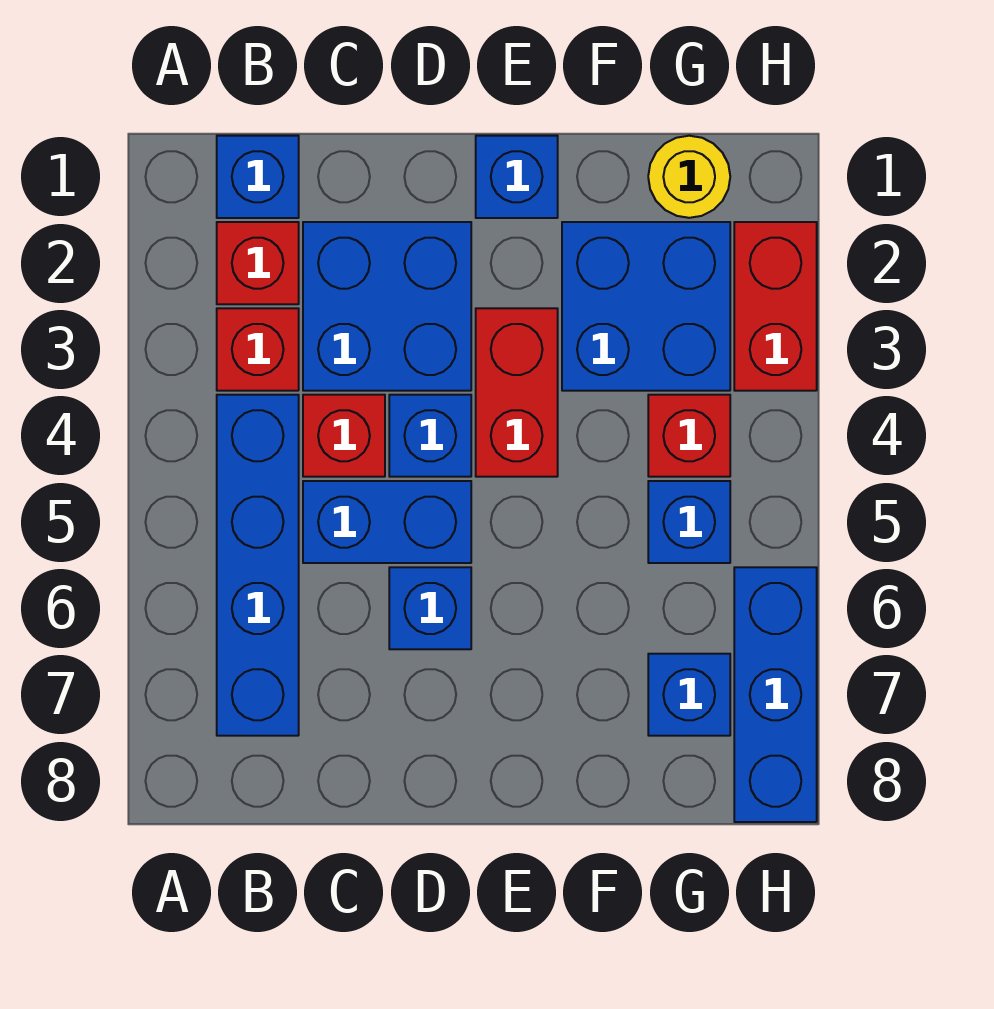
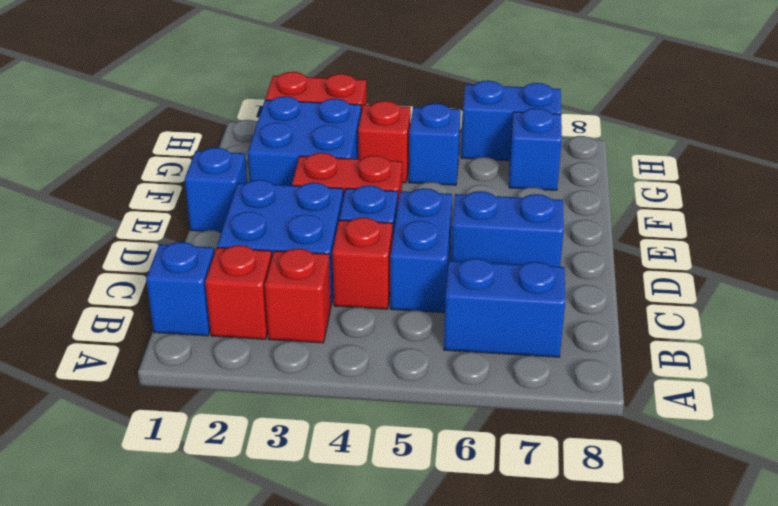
blue brick B4:B7 level 1 -> blue brick B6:B7 level 1
blue brick D6 level 1 -> blue brick D6:D7 level 1
yellow round brick G1 level 1 -> none
blue brick H6:H8 level 1 -> blue brick H6:H7 level 1

